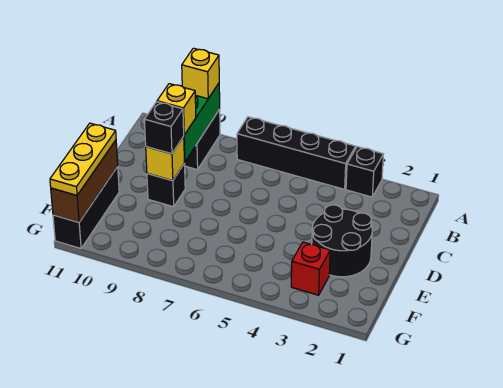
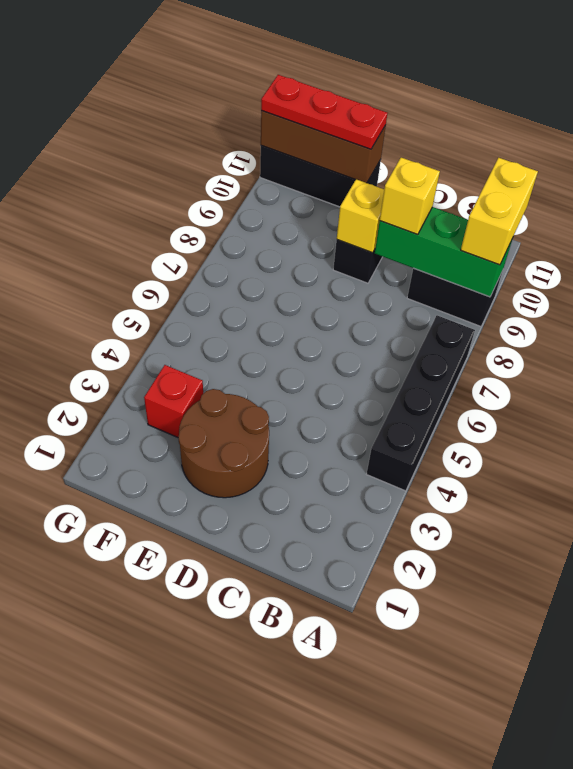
black brick A3 level 1 -> none
yellow brick A9 level 3 -> yellow brick A9:A10 level 3
black round brick D2:E3 level 1 -> brown round brick D2:E3 level 1
black brick D9 level 3 -> none
yellow plate E11:G11 level 3 -> red plate E11:G11 level 3

